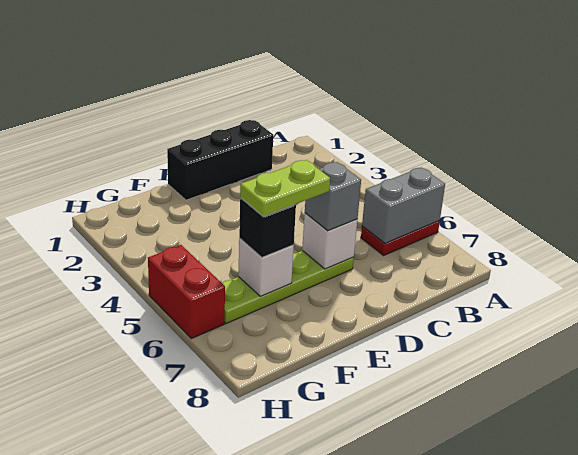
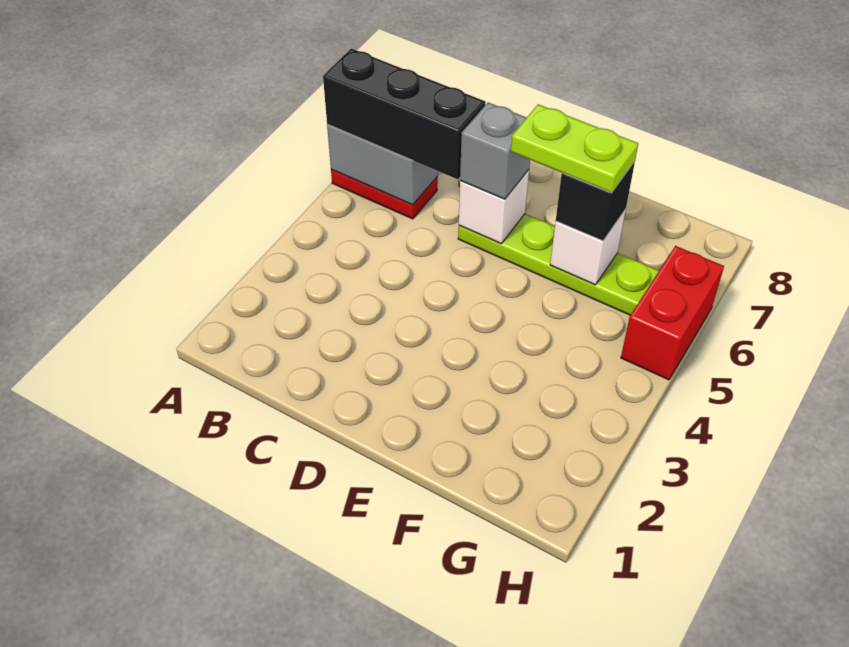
black brick C1:E1 level 1 -> black brick A6:C6 level 3

